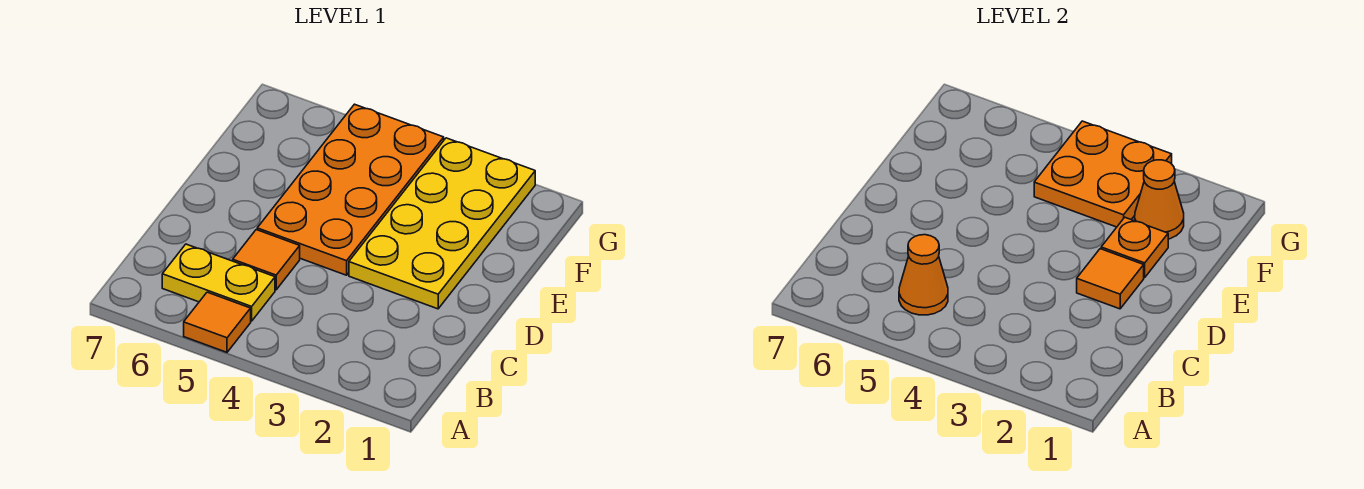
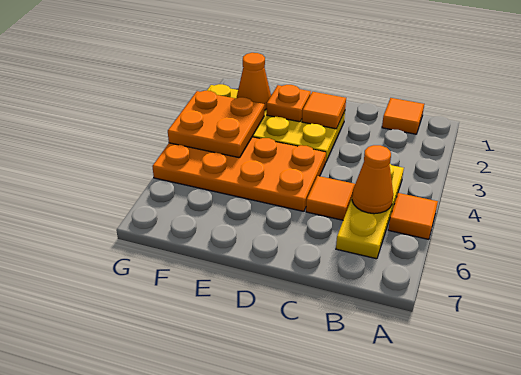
none -> orange tile B1 level 1
yellow plate B5:B6 level 1 -> yellow plate B4:B6 level 1

